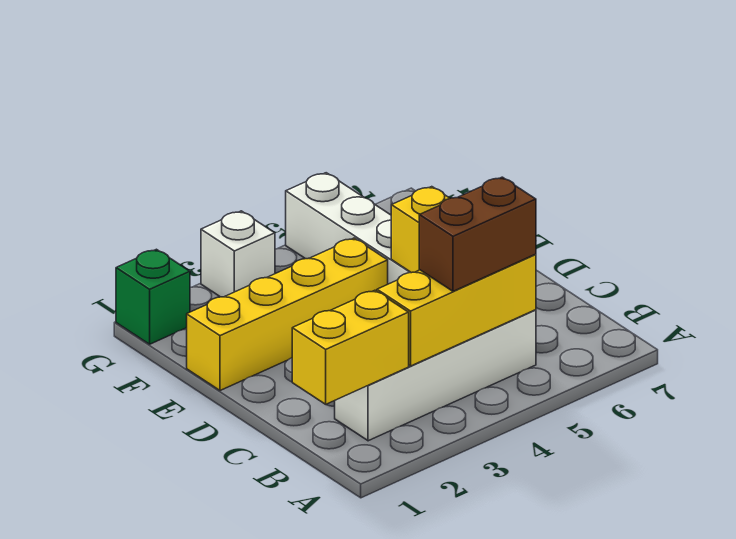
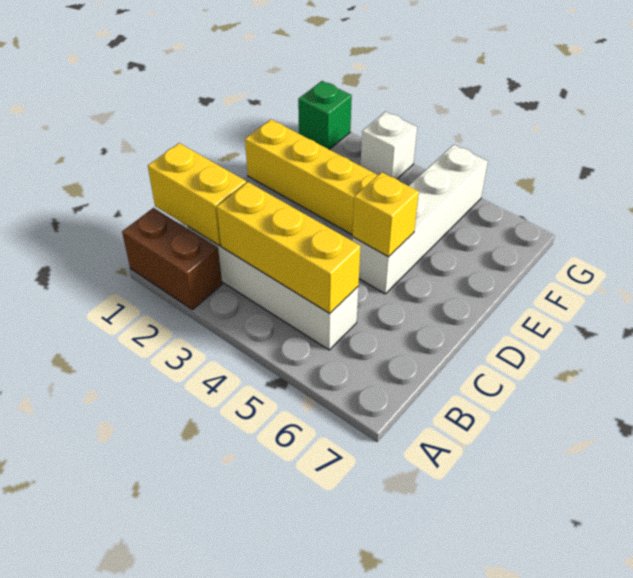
brown brick B4:B5 level 3 -> brown brick A1:A2 level 1

